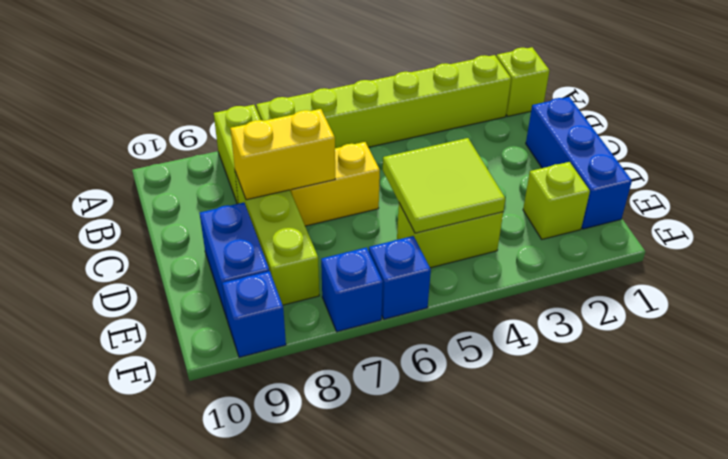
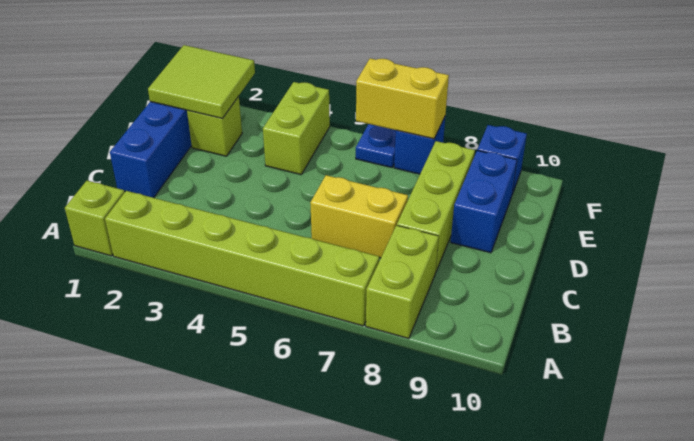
yellow brick C7:C8 level 2 -> yellow brick F6:F7 level 2
lime tile D4:E5 level 2 -> lime tile E1:F2 level 2
lime brick E4:E5 level 1 -> lime brick E4:F4 level 1
blue brick F6 level 1 -> blue plate F6 level 1

